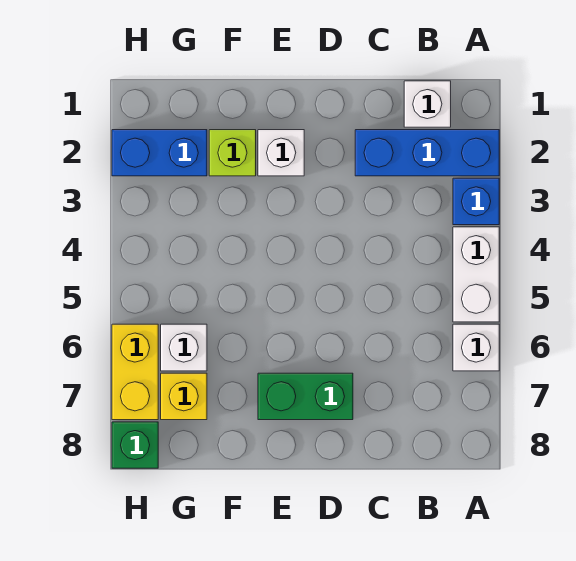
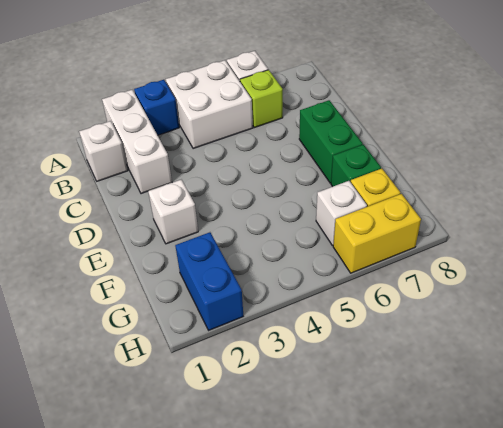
blue brick A2:C2 level 1 -> white brick A2:C2 level 1
white brick A4:A5 level 1 -> white brick A4:B5 level 1
lime brick F2 level 1 -> lime brick B6 level 1
green brick H8 level 1 -> green brick F7 level 1

